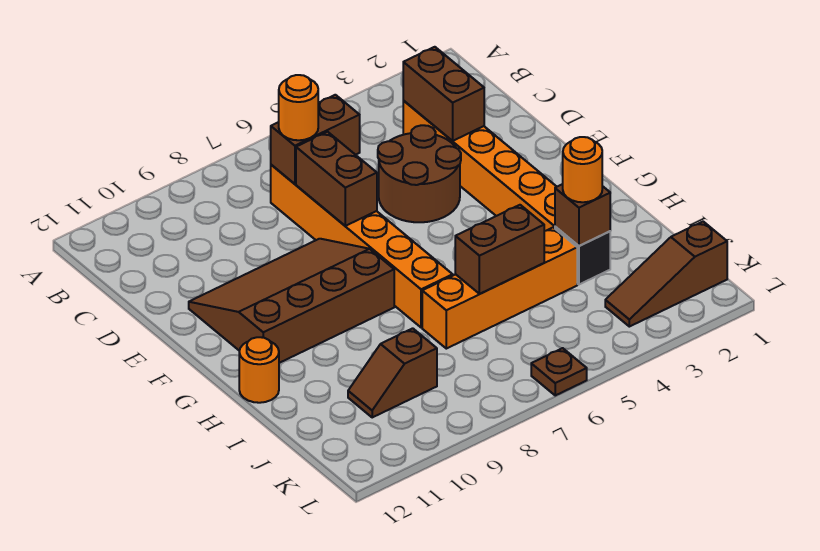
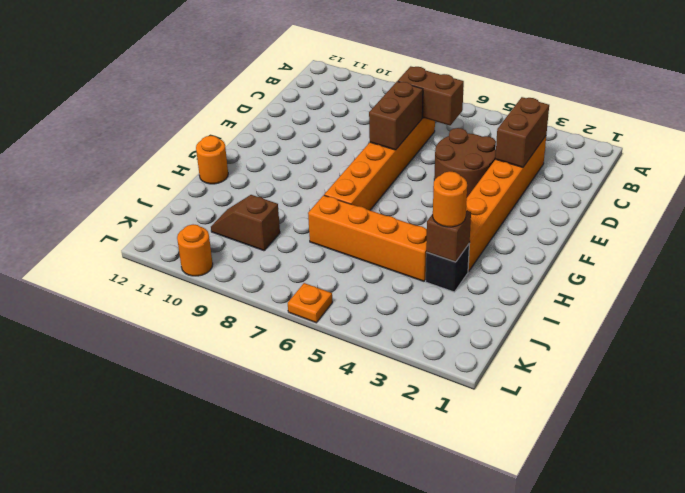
orange round brick C7 level 3 -> orange round brick L10 level 1
brown slope E8:G11 level 1 top G -> none
brown brick I5:I6 level 2 -> none
brown slope K1:K3 level 1 top 1 -> none
brown plate L6 level 1 -> orange plate L6 level 1

